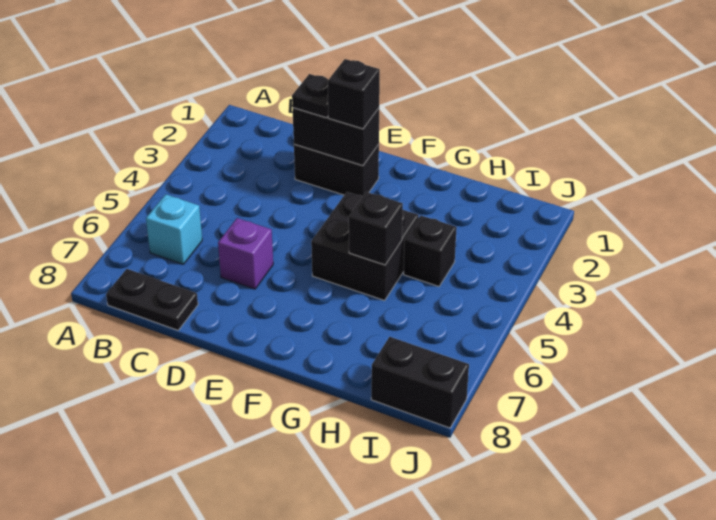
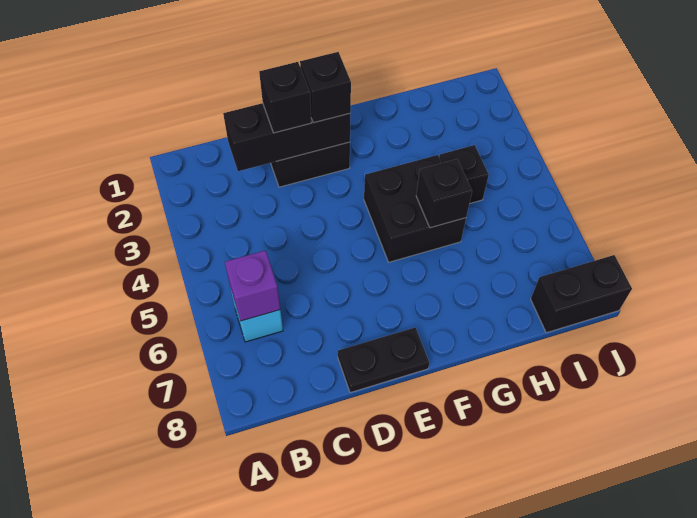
black plate B8:C8 level 1 -> black plate D8:E8 level 1
black brick D2:E2 level 2 -> black brick C2:E2 level 2
black plate D2 level 3 -> black brick D2 level 3
purple brick D6 level 1 -> purple brick B6 level 2

